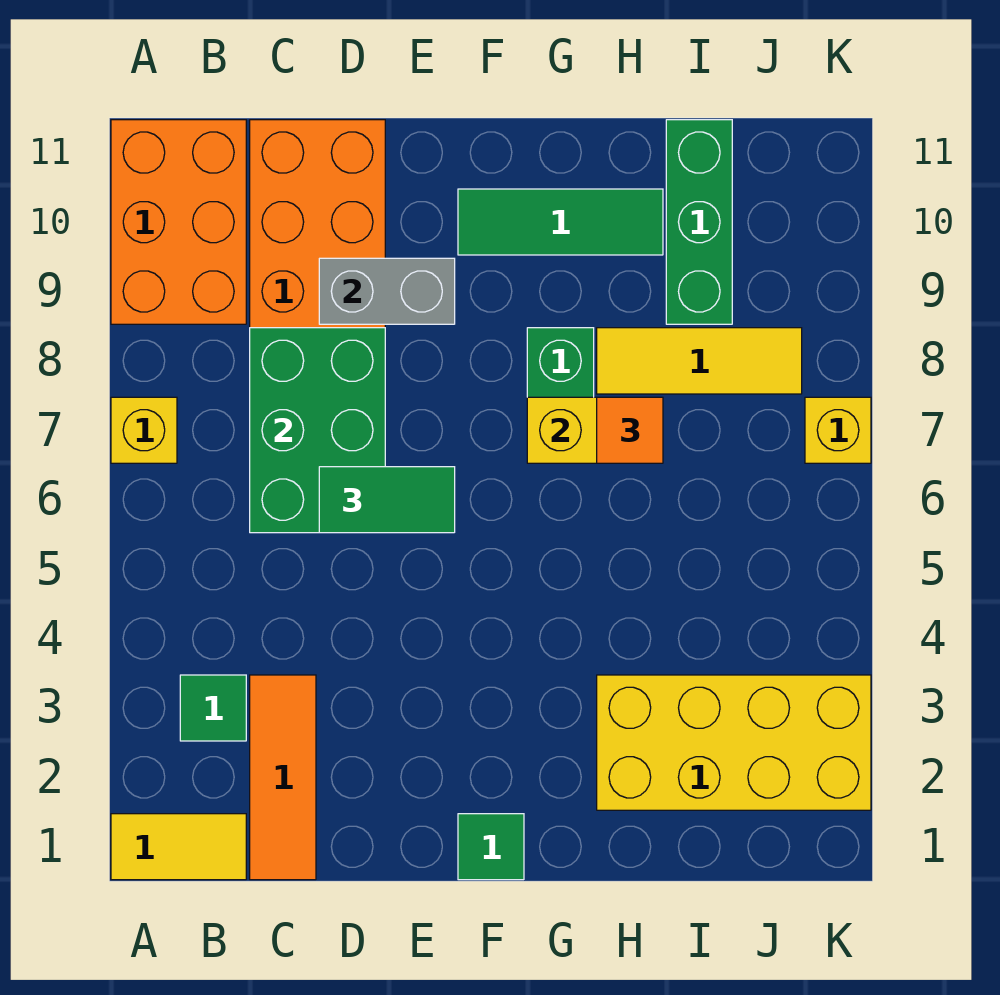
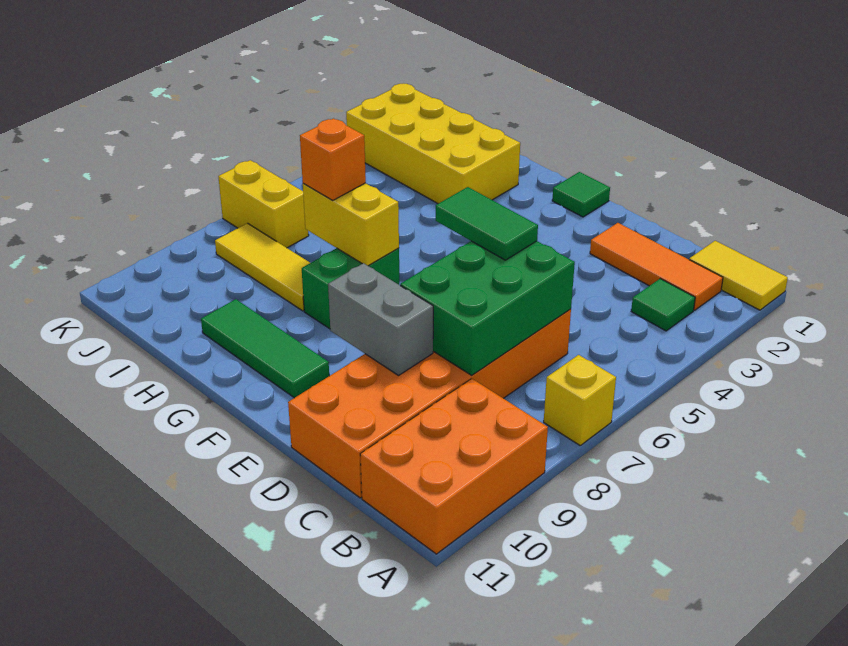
orange tile C1:C3 level 1 -> orange tile B2:D2 level 1
orange tile H7 level 3 -> orange brick H7 level 3
green brick I9:I11 level 1 -> none
yellow brick K7 level 1 -> yellow brick J7:K7 level 1

